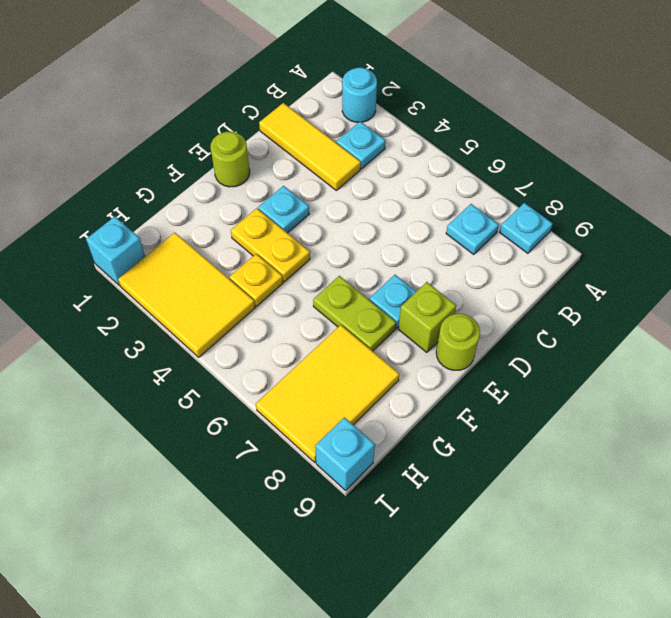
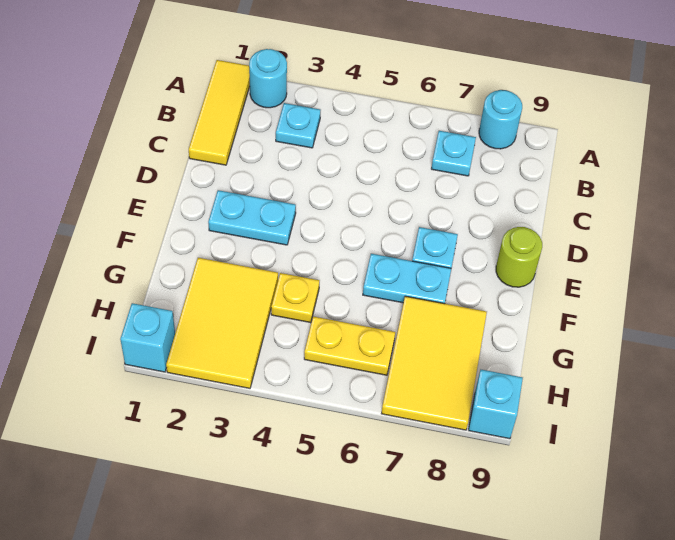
cyan plate A8 level 1 -> cyan round brick A8 level 1
yellow tile C1:C3 level 1 -> yellow tile A1:C1 level 1
lime round brick E1 level 1 -> none
cyan plate E3 level 1 -> cyan plate E2:E3 level 1
lime brick E8 level 1 -> none
yellow plate F3:F4 level 1 -> yellow plate H5:H6 level 1
lime plate F6:F7 level 1 -> cyan plate F6:F7 level 1
yellow tile H2:I4 level 1 -> yellow tile G2:I3 level 1

